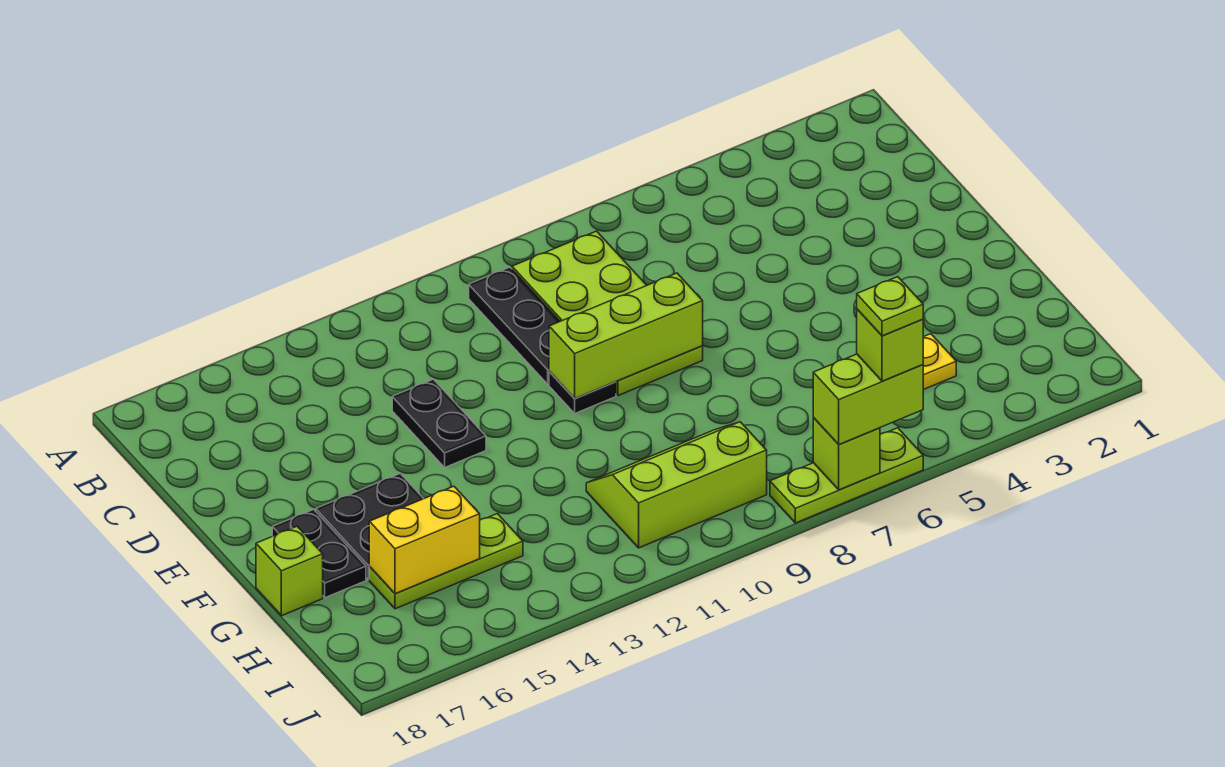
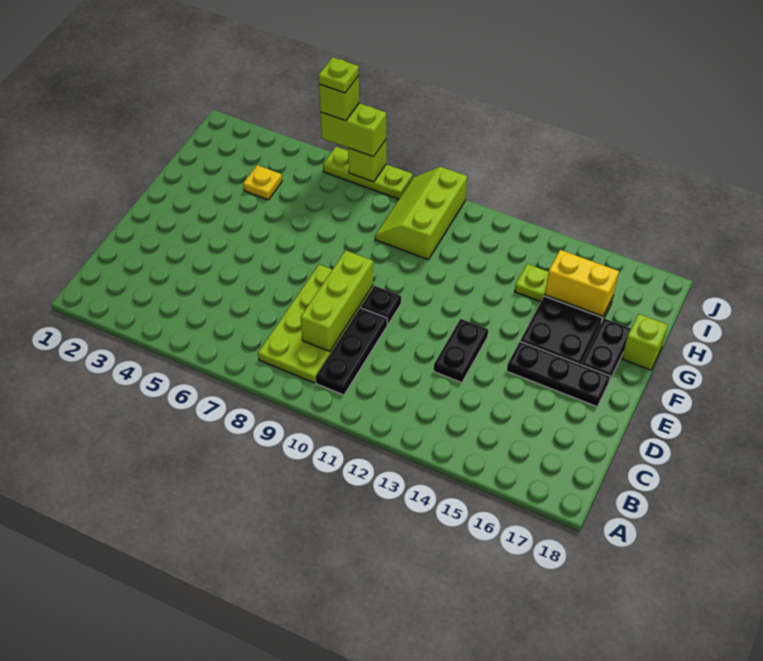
lime brick E8:E10 level 2 -> lime brick C9:E9 level 2
none -> black plate E15:E17 level 1
lime slope H9:I11 level 1 top I -> lime slope H9:J10 level 1 top 10

